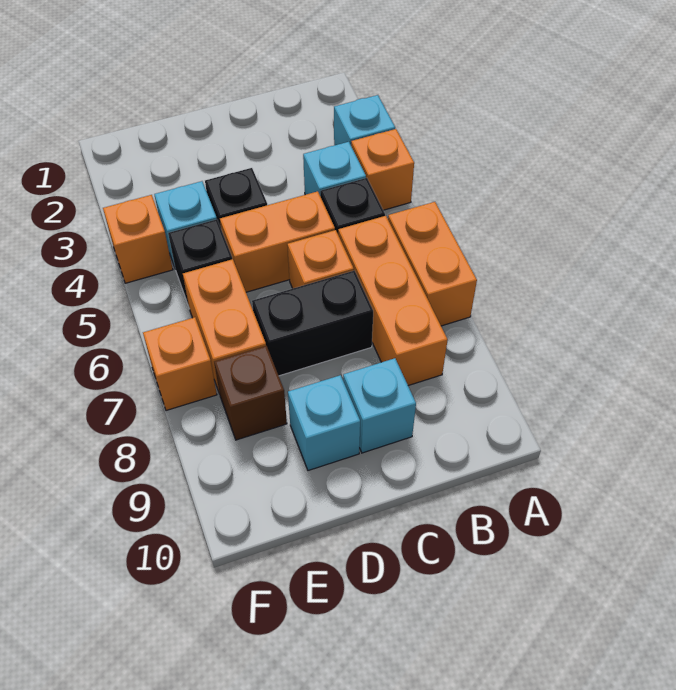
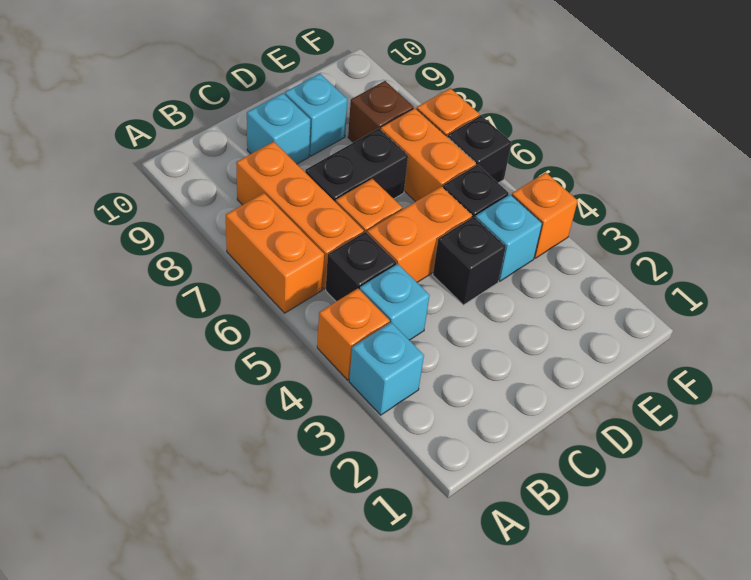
none -> black brick F6 level 1

